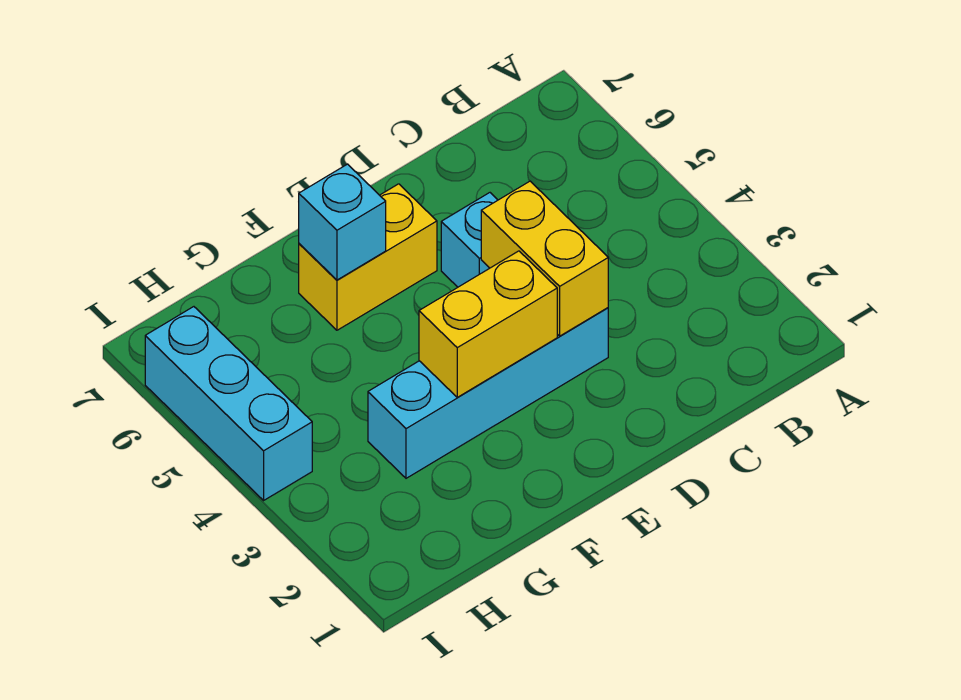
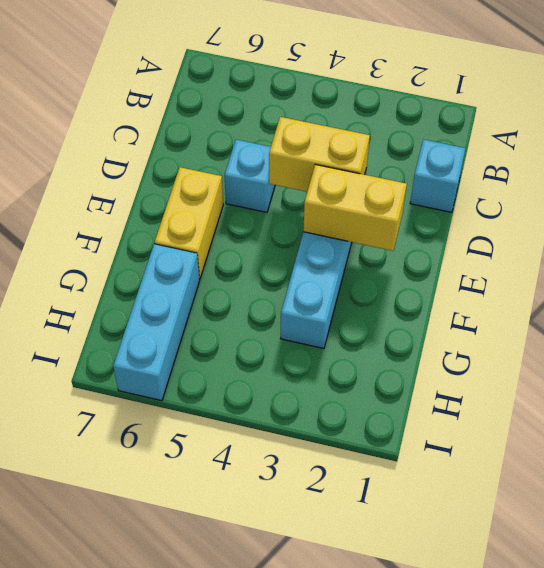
yellow brick E3:F3 level 2 -> yellow brick E2:E3 level 2
cyan brick F6 level 2 -> cyan brick C1 level 1
cyan brick I4:I6 level 1 -> cyan brick G6:I6 level 1

